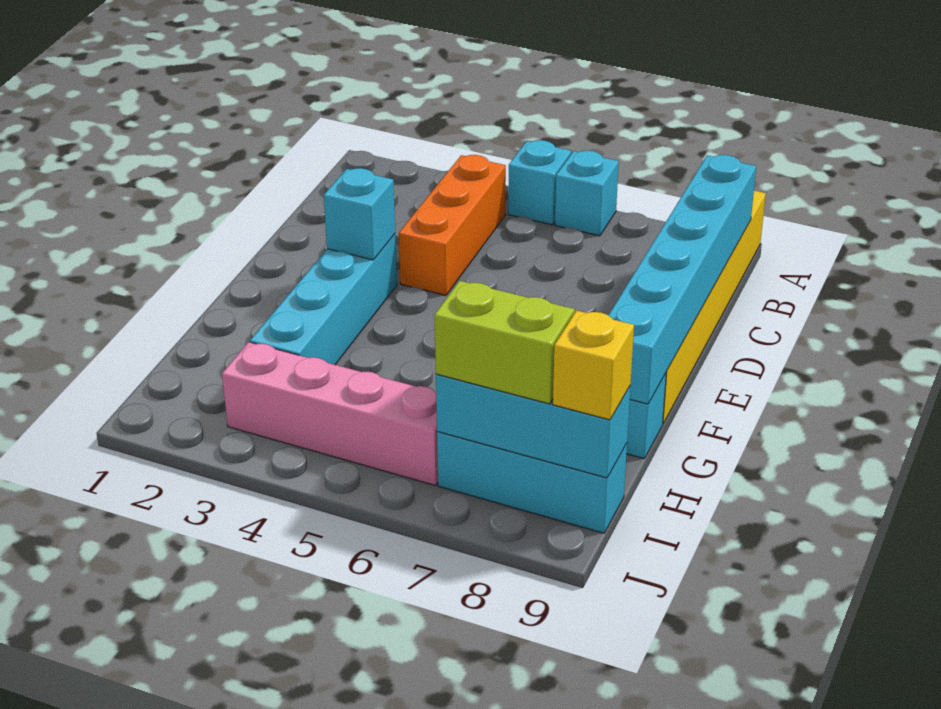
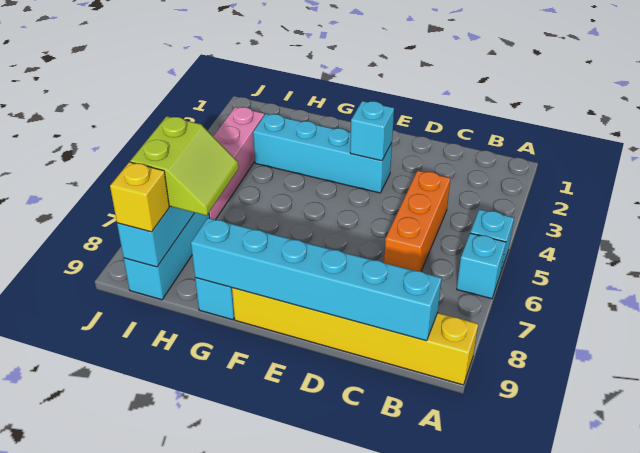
orange brick B4:D4 level 1 -> orange brick C4:C6 level 1

